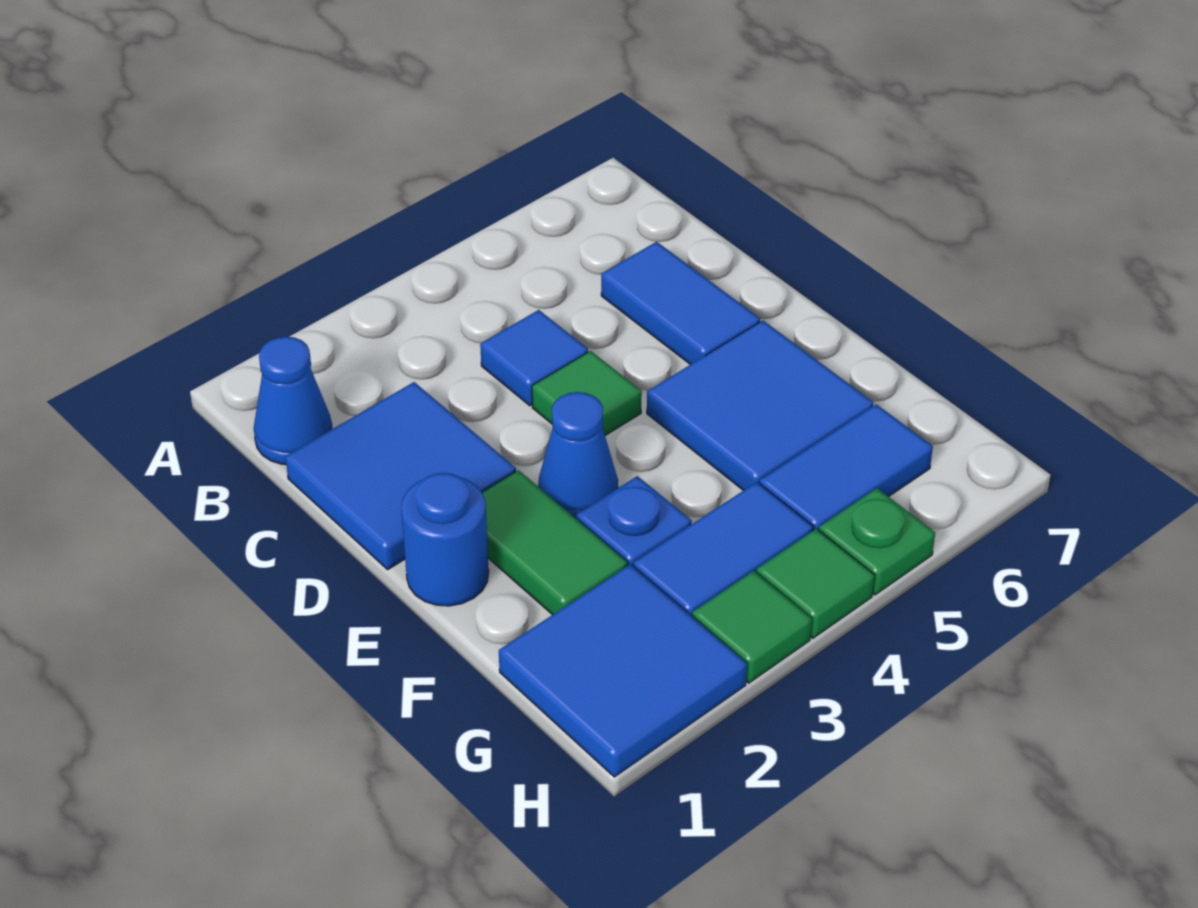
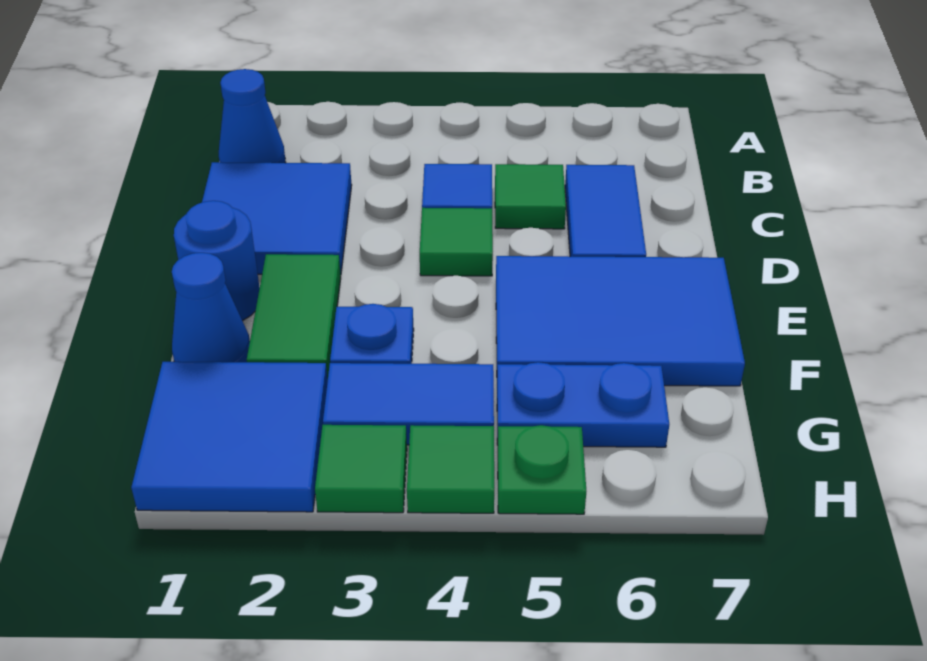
none -> green tile C5 level 1
blue cone E3 level 1 -> blue cone F1 level 1
blue tile E5:F6 level 1 -> blue tile E5:F7 level 1
blue tile G5:G6 level 1 -> blue plate G5:G6 level 1

